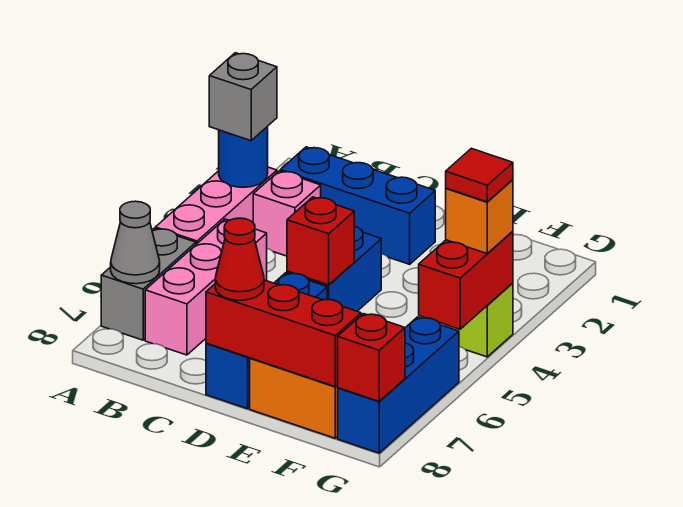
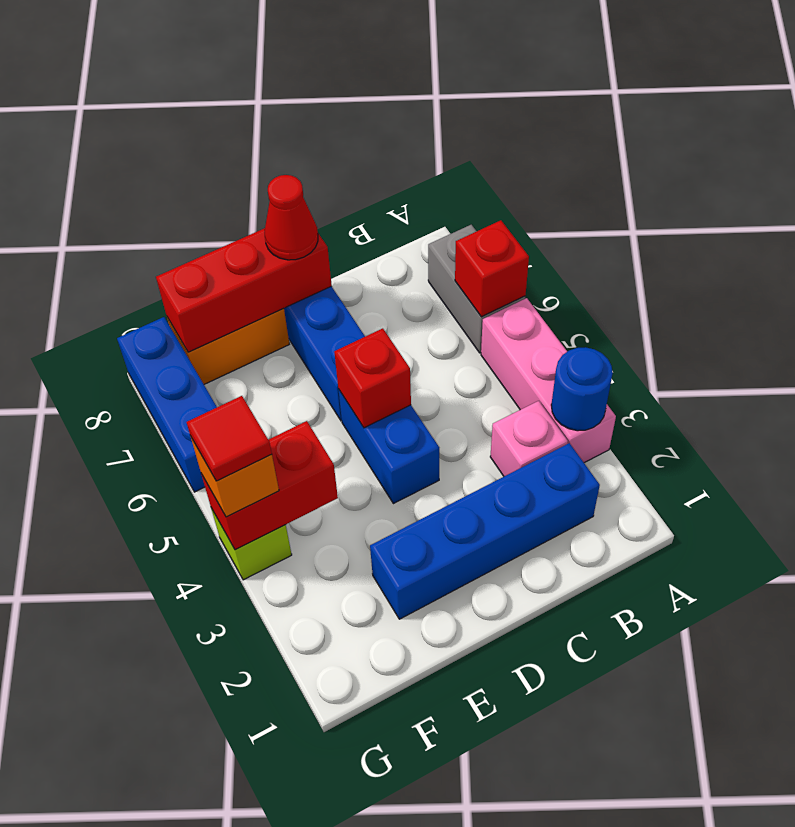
grey brick A3 level 3 -> none
grey cone A7 level 2 -> none
blue brick B2:D2 level 1 -> blue brick B2:E2 level 1
pink brick B5:B7 level 1 -> none
red brick G4:G5 level 2 -> red brick F4:G4 level 2
red brick G8 level 2 -> red brick A6 level 2

